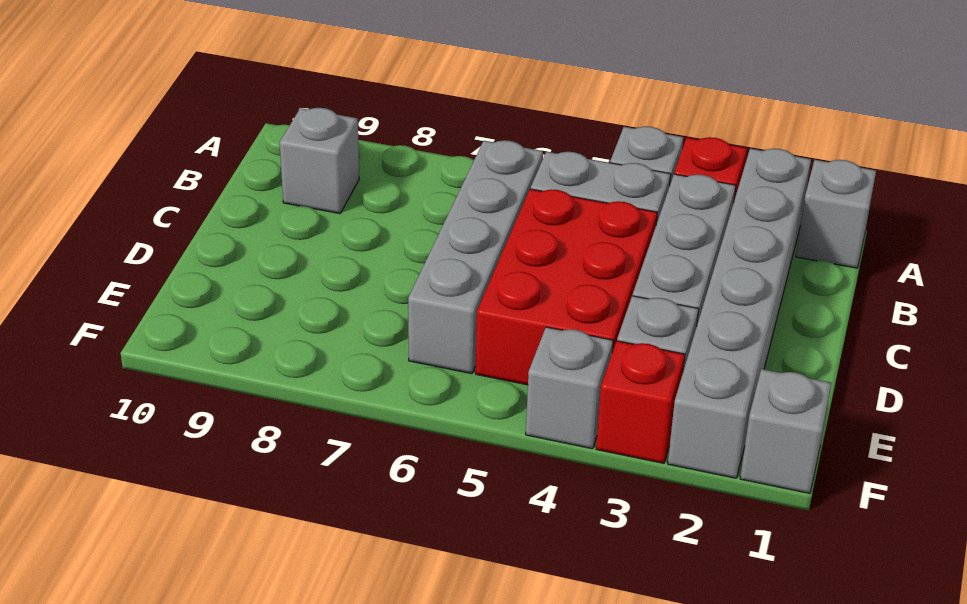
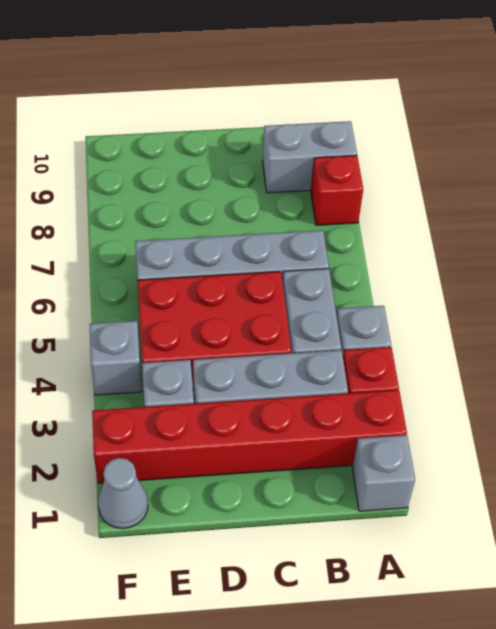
grey brick A2:F2 level 1 -> red brick A2:F2 level 1
grey brick B9 level 1 -> grey brick A9:B9 level 1
grey brick F1 level 1 -> grey cone F1 level 1
red brick F3 level 1 -> red brick A8 level 1

